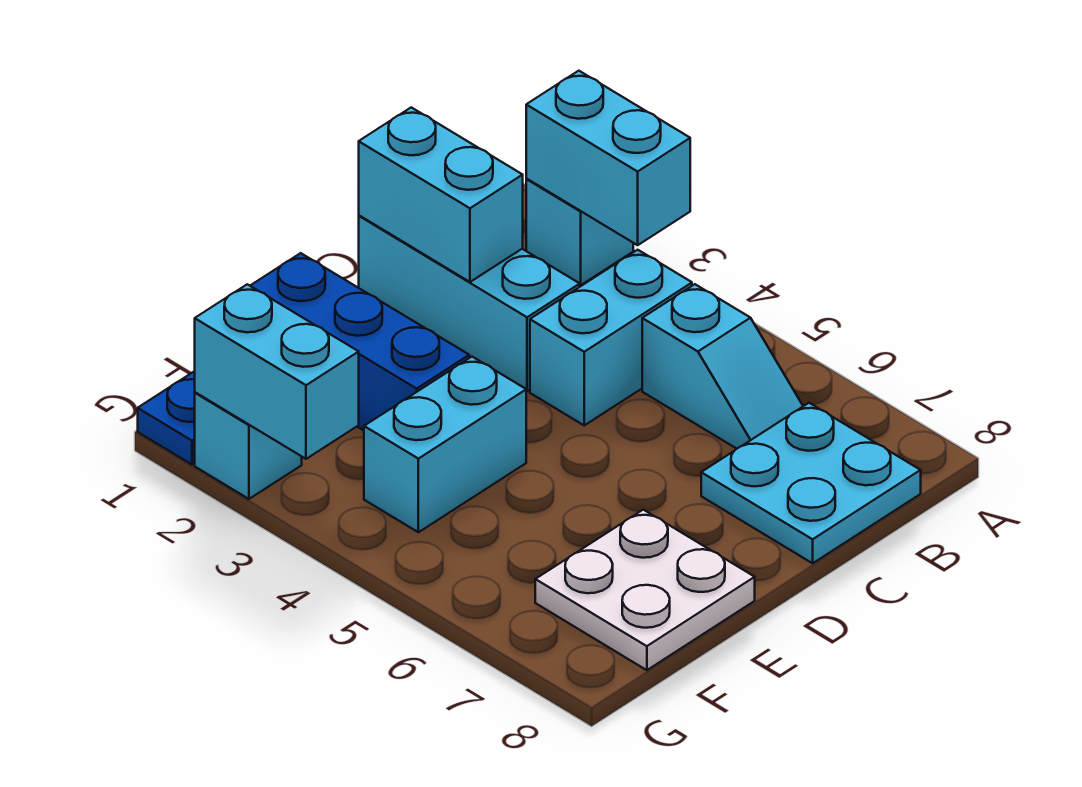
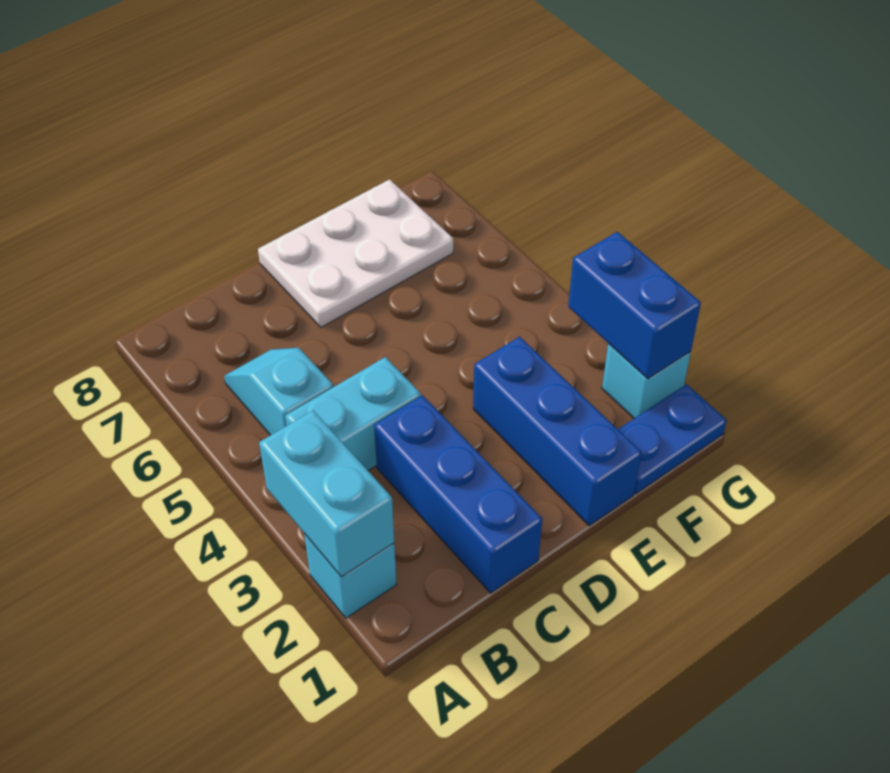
cyan plate B7:C8 level 1 -> none
cyan brick C1:C3 level 1 -> blue brick C1:C3 level 1
cyan brick C1:C2 level 2 -> none
cyan brick E4:F4 level 1 -> none
white plate E7:F8 level 1 -> white plate D7:F8 level 1
cyan brick G2:G3 level 2 -> blue brick G2:G3 level 2

